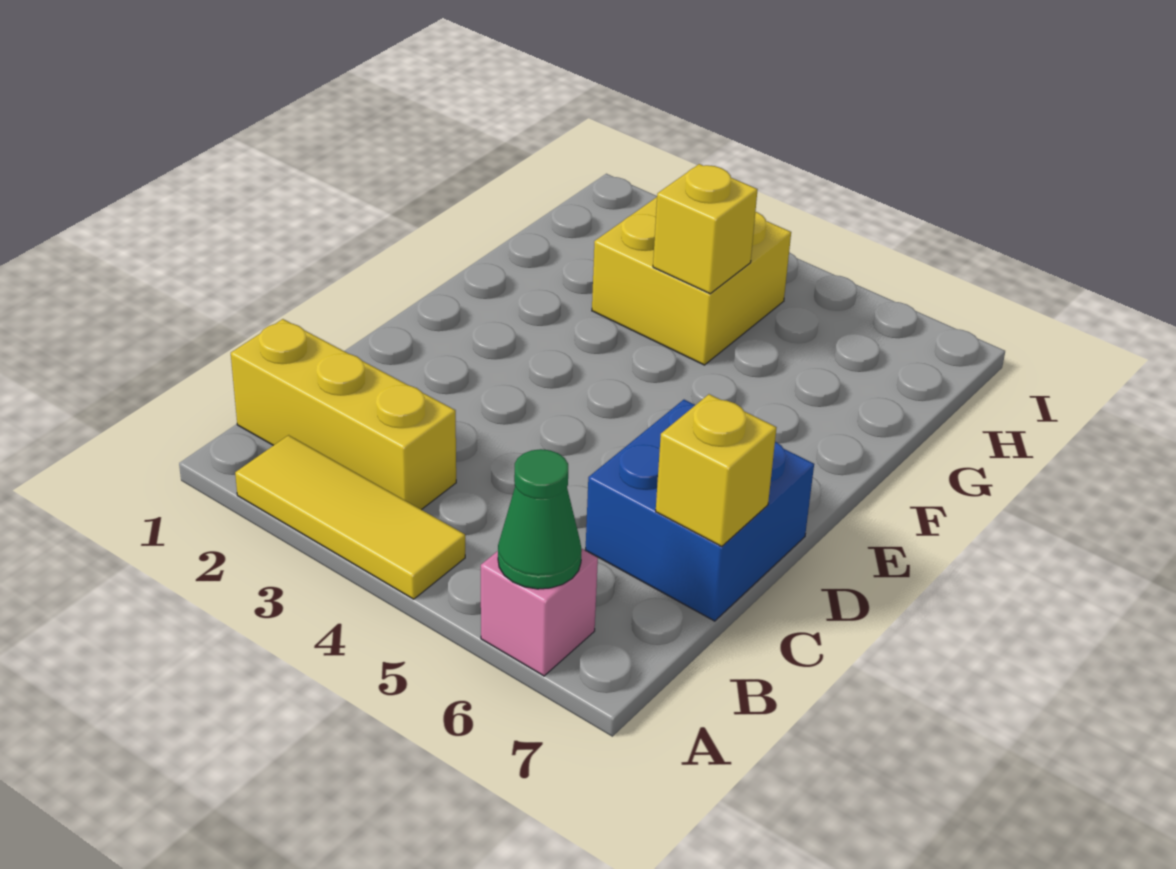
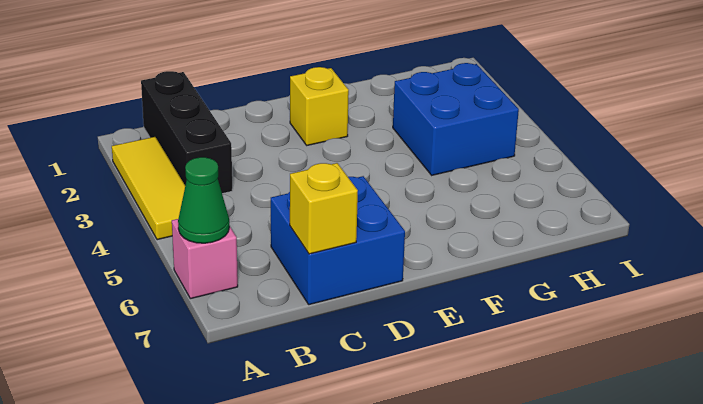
yellow brick B1:B3 level 1 -> black brick B1:B3 level 1
yellow brick G3:H4 level 1 -> blue brick G3:H4 level 1
yellow brick G4 level 2 -> yellow brick E2 level 1

